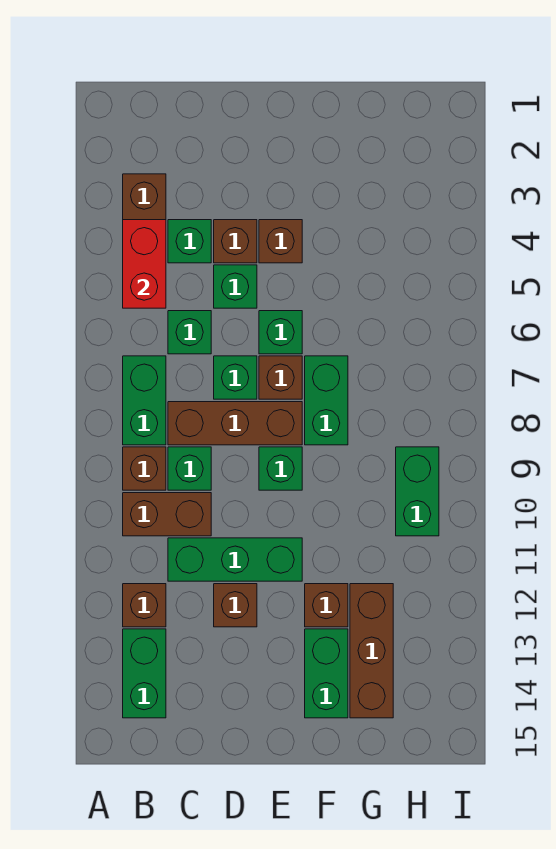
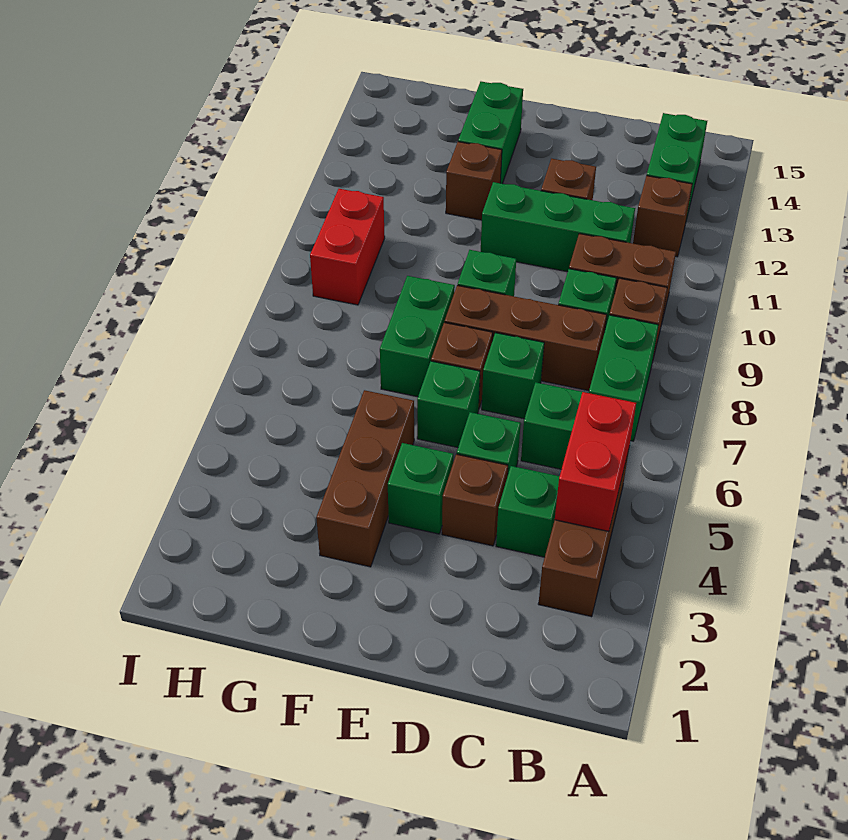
brown brick E4 level 1 -> green brick E4 level 1
brown brick G12:G14 level 1 -> brown brick F3:F5 level 1
green brick H9:H10 level 1 -> red brick H9:H10 level 1

